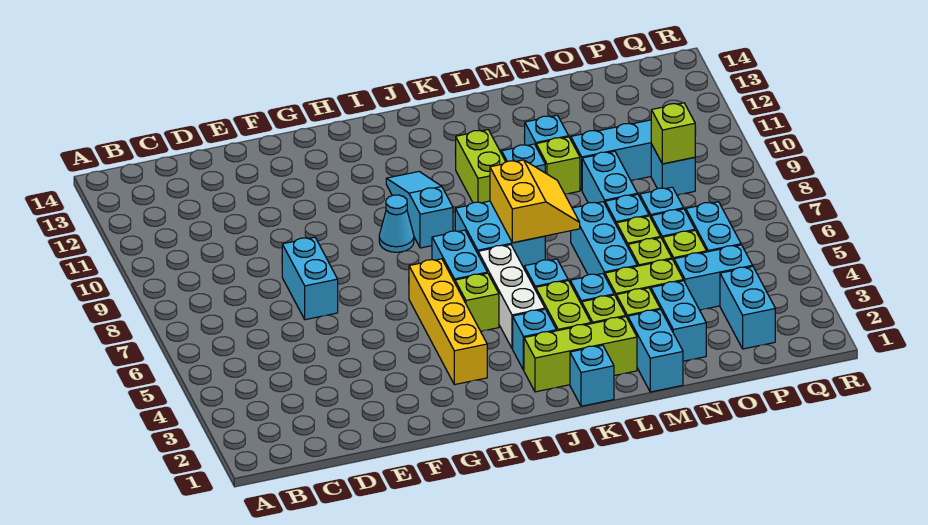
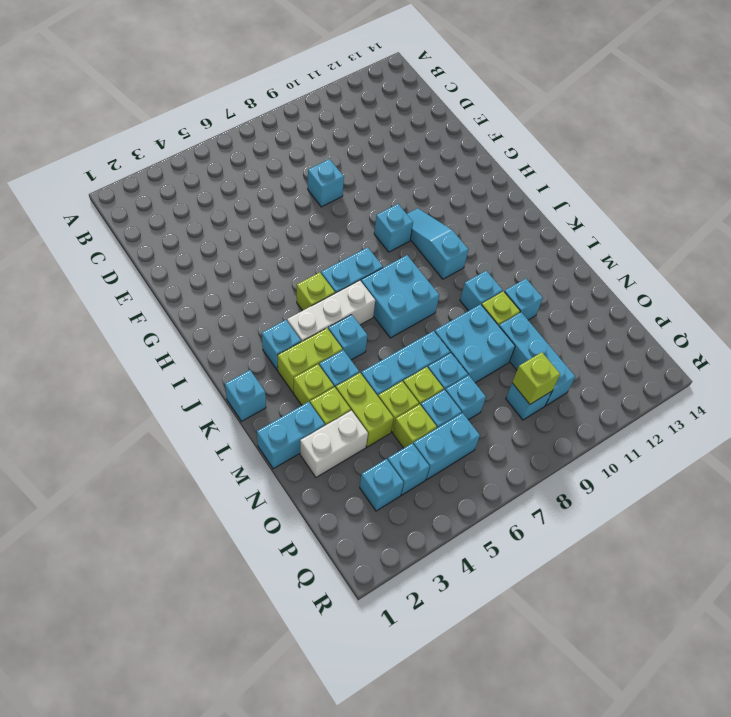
cyan brick E7:E8 level 1 -> cyan brick E8 level 1
yellow brick H3:H6 level 1 -> none
cyan cone H9 level 1 -> cyan brick H9 level 1
cyan slope I9:I11 level 1 top 9 -> cyan slope H10:J10 level 1 top J
lime brick J2:L2 level 1 -> none
yellow slope K7:L8 level 2 top K -> none
lime brick K10:K11 level 1 -> none
cyan brick N2:N3 level 1 -> white brick N2:N3 level 1
cyan brick N8:N9 level 1 -> cyan brick M8:N9 level 1
cyan brick O4:P4 level 1 -> cyan brick P4 level 1
cyan brick P2:P3 level 1 -> cyan brick P3 level 1

